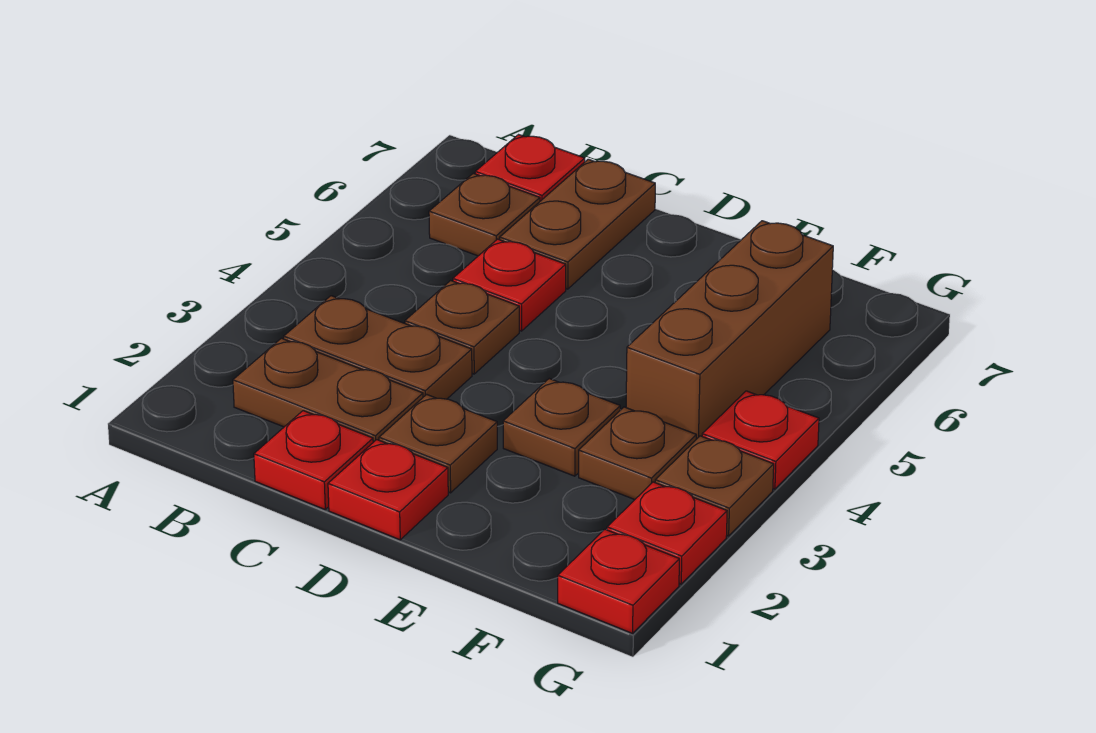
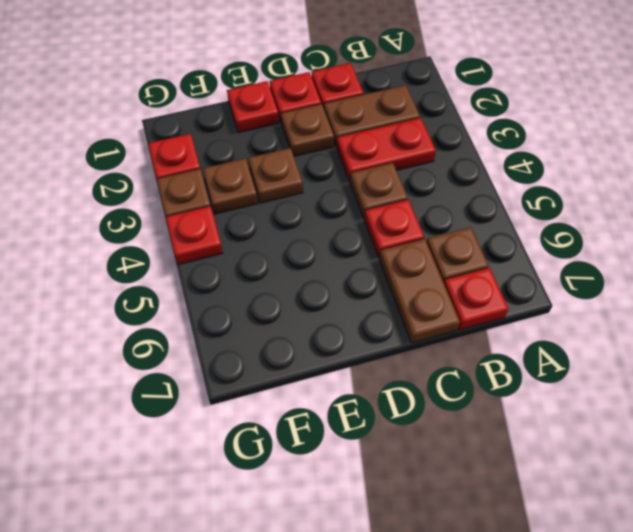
brown plate B3:C3 level 1 -> red plate B3:C3 level 1
brown brick F4:F6 level 1 -> none
red plate G1 level 1 -> red plate E1 level 1

